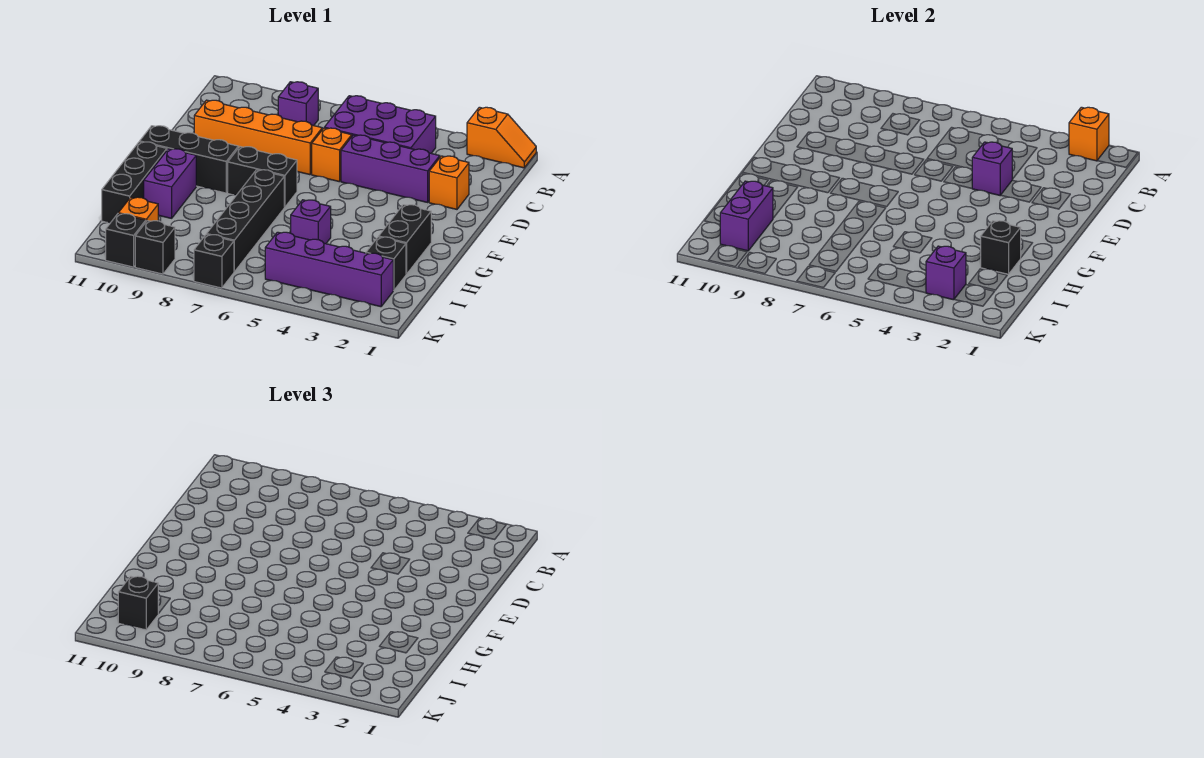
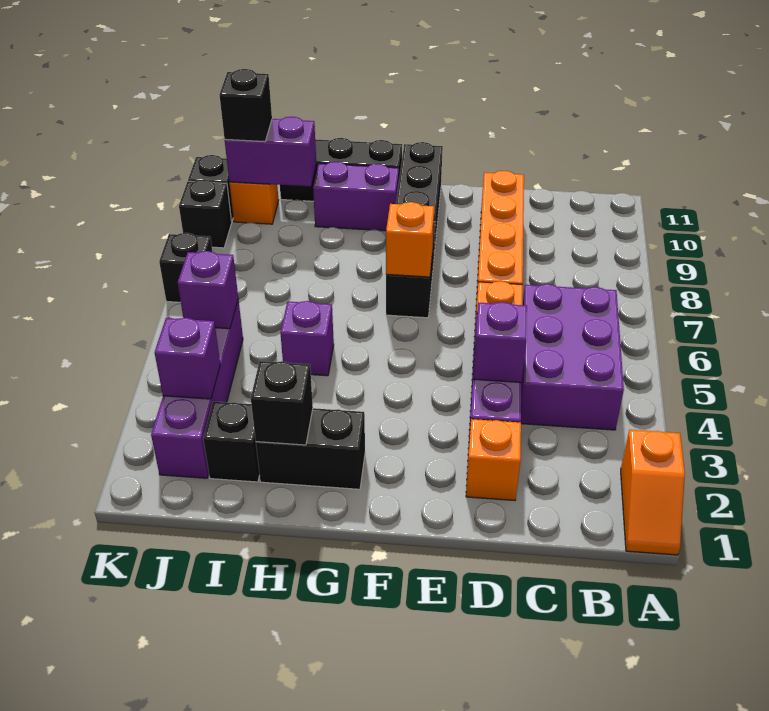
orange brick A2 level 2 -> orange brick F7 level 2
purple brick B8 level 1 -> purple brick J5 level 2
black brick G7:J7 level 1 -> none

